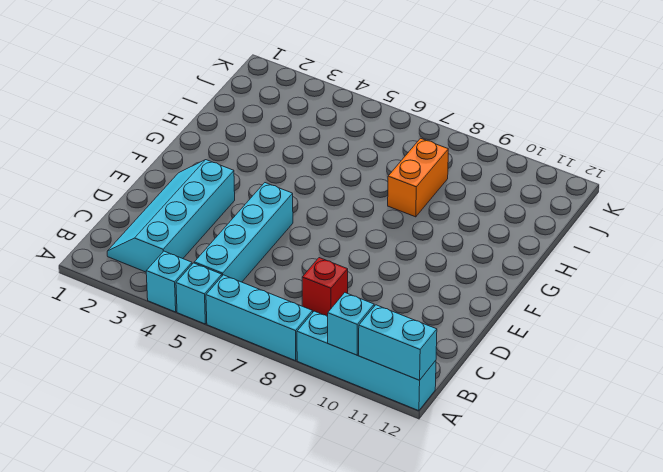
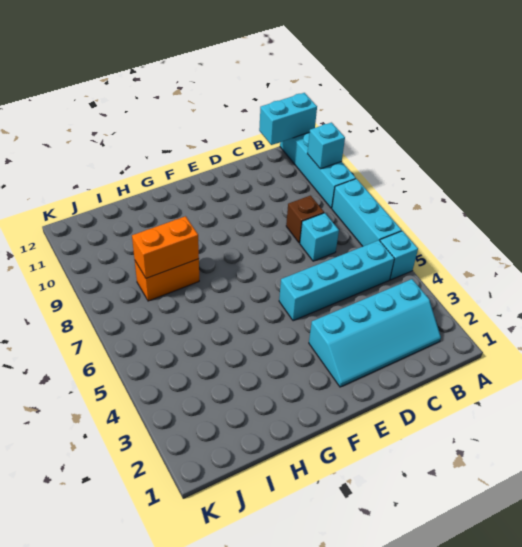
cyan brick A4 level 1 -> cyan brick C7 level 1
cyan brick A11:A12 level 2 -> cyan brick A12:B12 level 2
red brick C8 level 1 -> brown brick C8 level 1
none -> orange brick H8:I8 level 2

